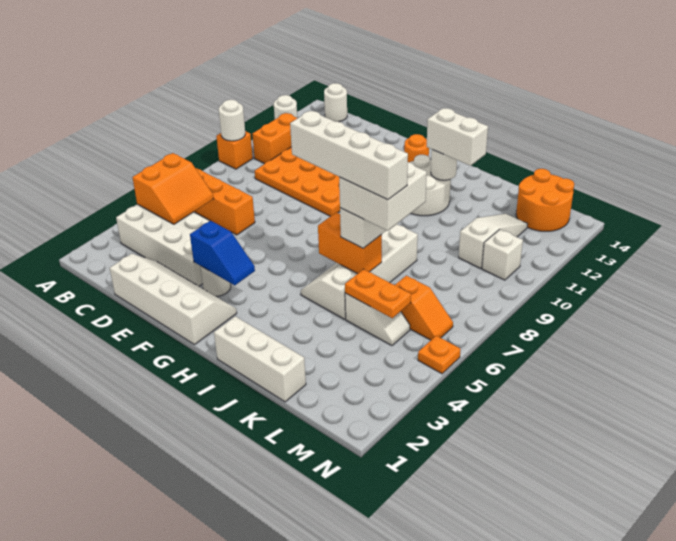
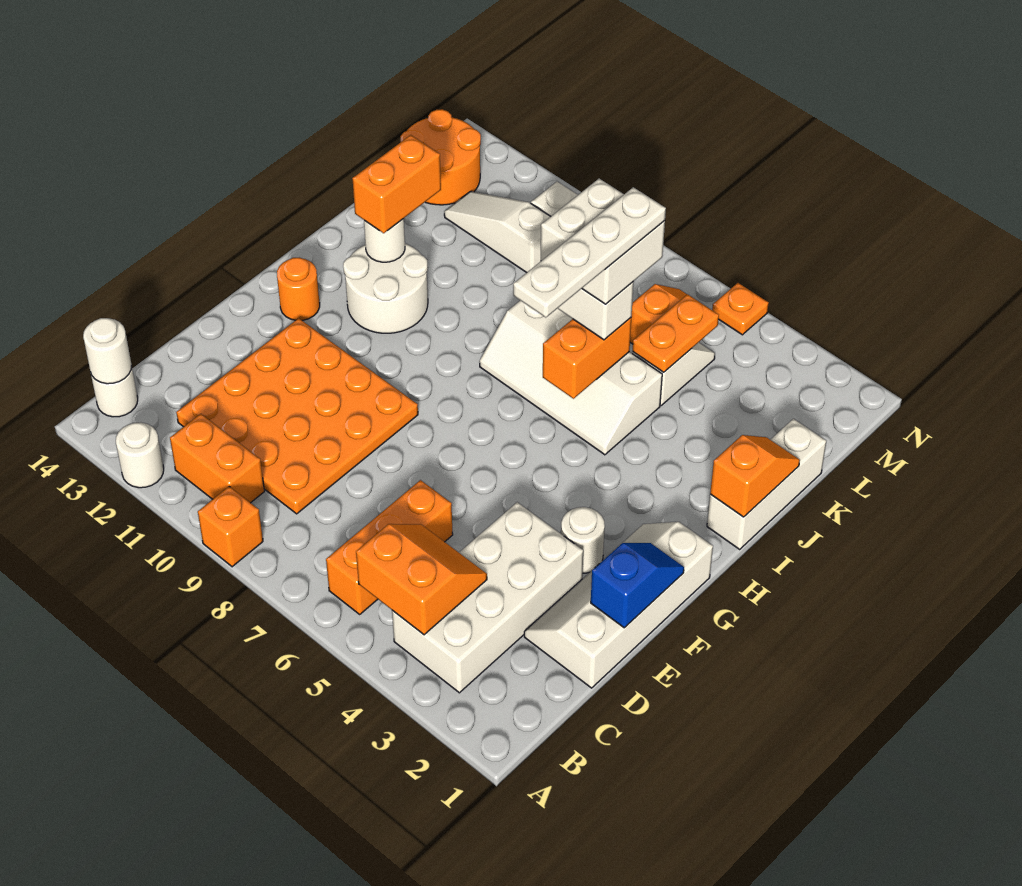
white round brick A9 level 2 -> white round brick B14 level 2
blue slope F3:G3 level 2 top F -> blue slope E1:F1 level 2 top E
white brick H6:K6 level 5 -> white plate H6:K6 level 5
none -> orange slope I1:J1 level 2 top I
white brick I12:J12 level 3 -> orange brick I12:J12 level 3

